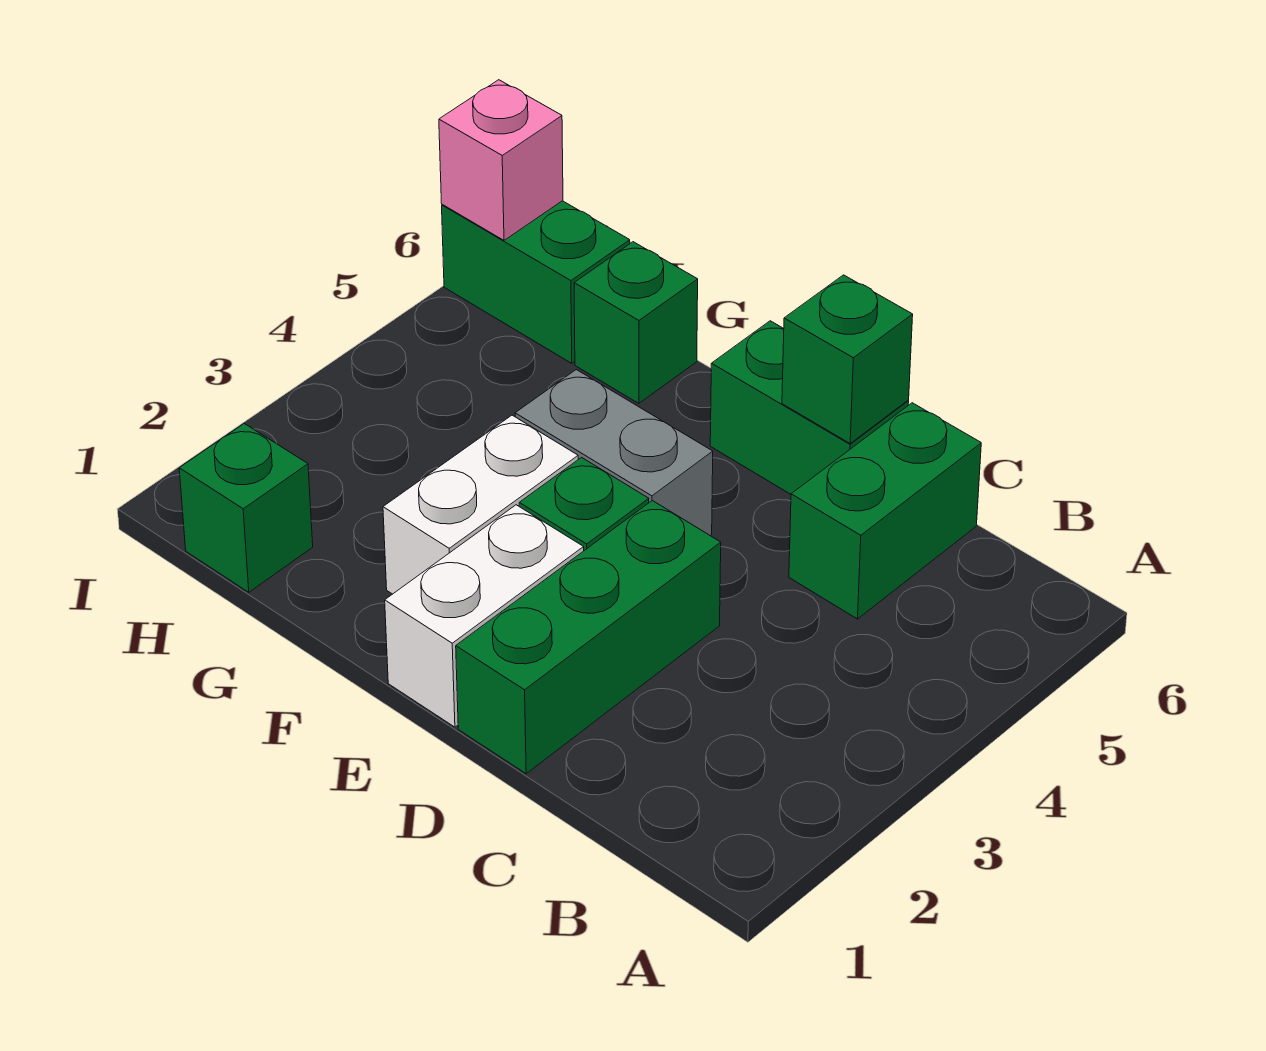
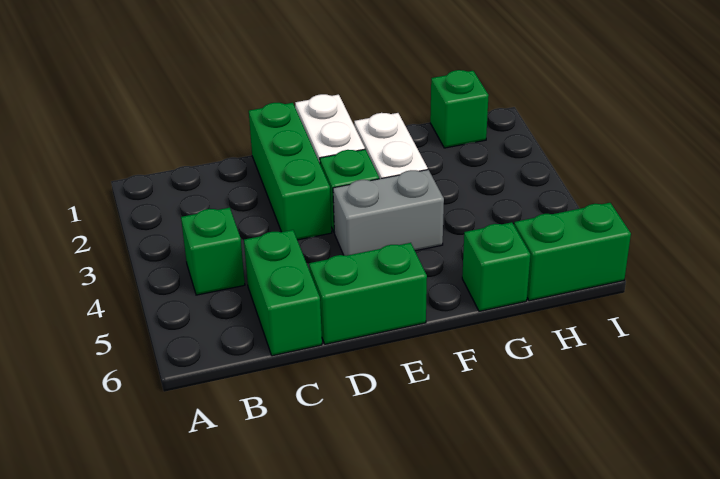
green brick D6 level 2 -> green brick B4 level 1
pink brick I6 level 2 -> none

